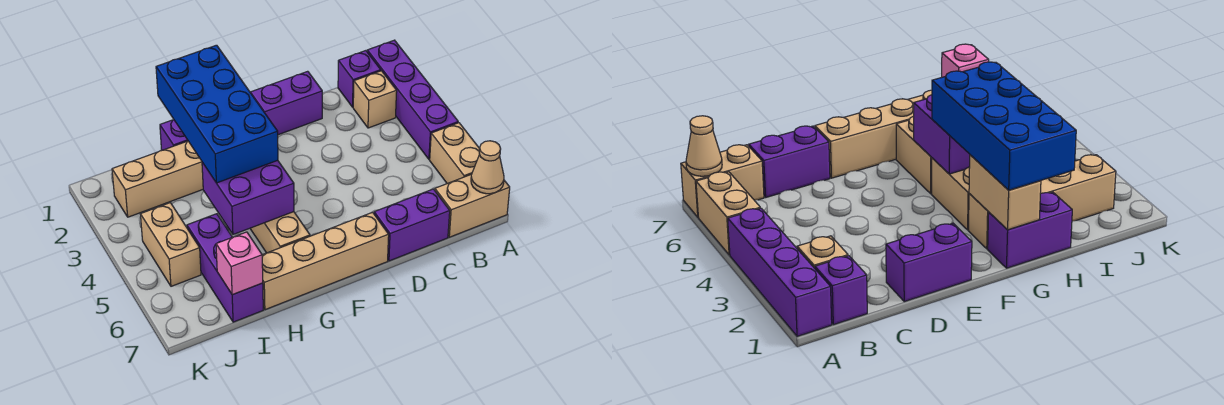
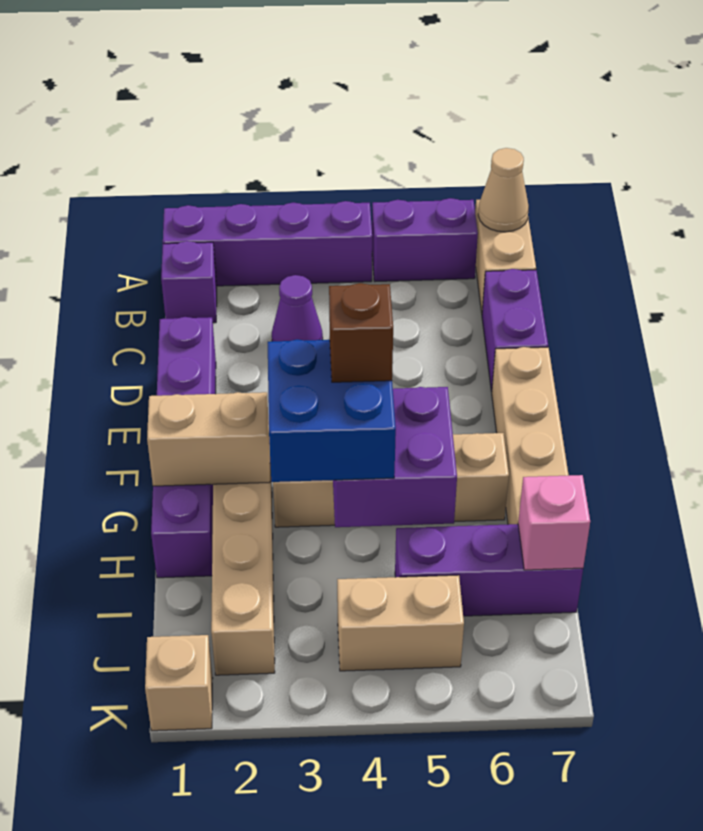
tan brick A5:A6 level 1 -> purple brick A5:A6 level 1
tan brick B2 level 1 -> tan brick K1 level 1
none -> purple cone C3 level 1
blue brick G1:H4 level 3 -> blue brick G3:H4 level 3
none -> brown brick G4 level 4

